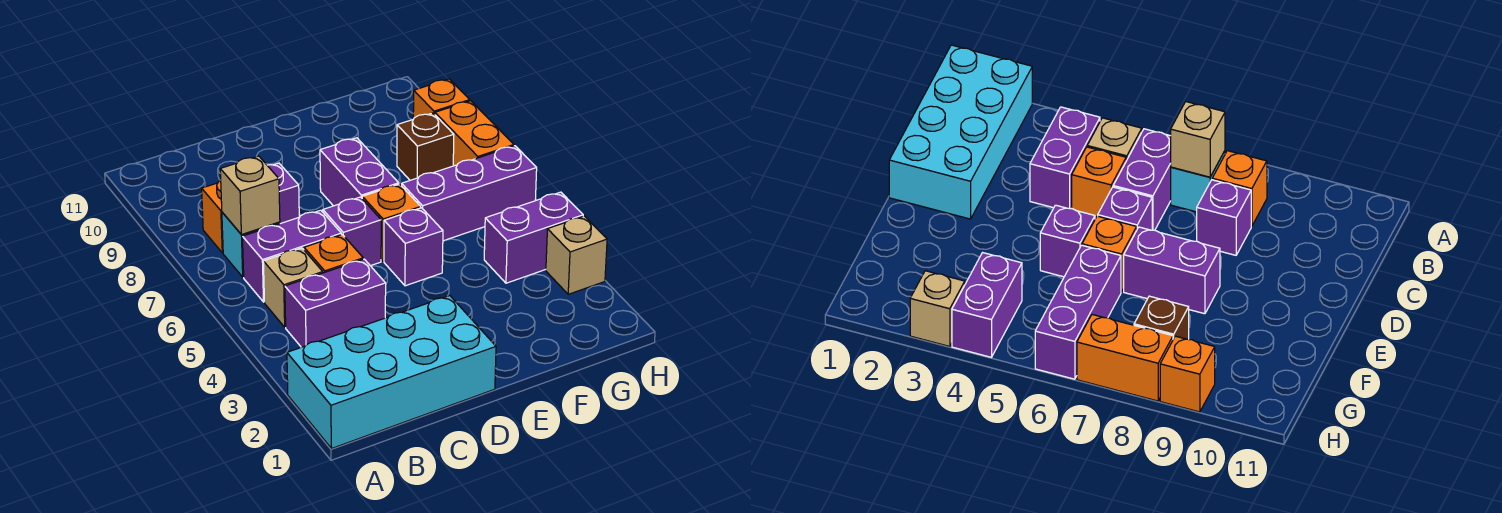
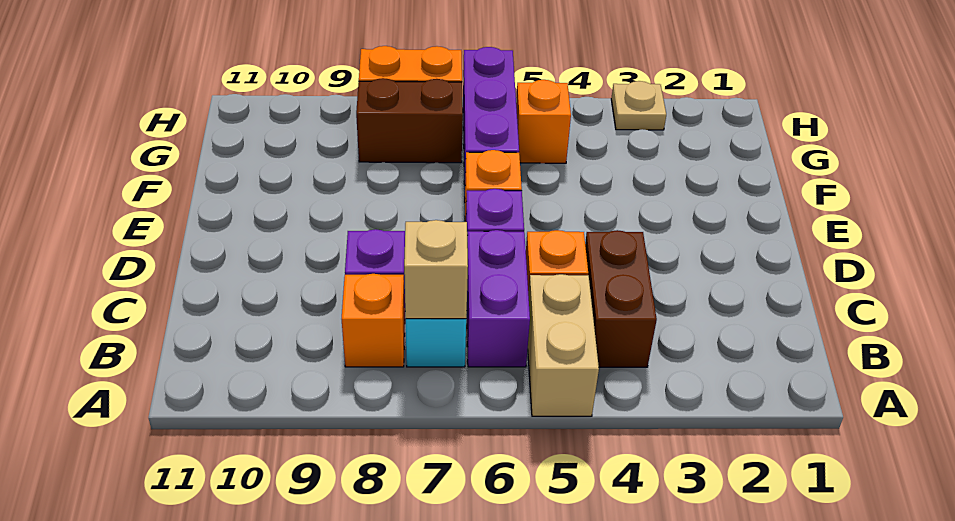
cyan brick A1:D2 level 1 -> none
purple brick B4:C4 level 1 -> brown brick B4:C4 level 1
tan brick B5 level 1 -> tan brick A5:B5 level 1
purple brick E5 level 1 -> none
purple brick E7:E8 level 1 -> none
purple brick G4:H4 level 1 -> none
brown brick G8 level 1 -> brown brick G7:G8 level 1
tan brick H3 level 1 -> tan plate H3 level 1
orange brick H9 level 1 -> orange brick G5 level 1

